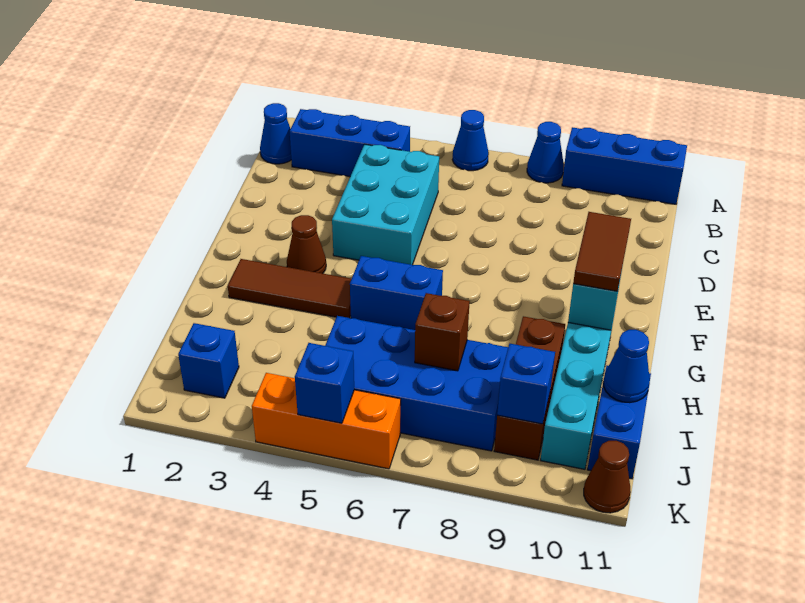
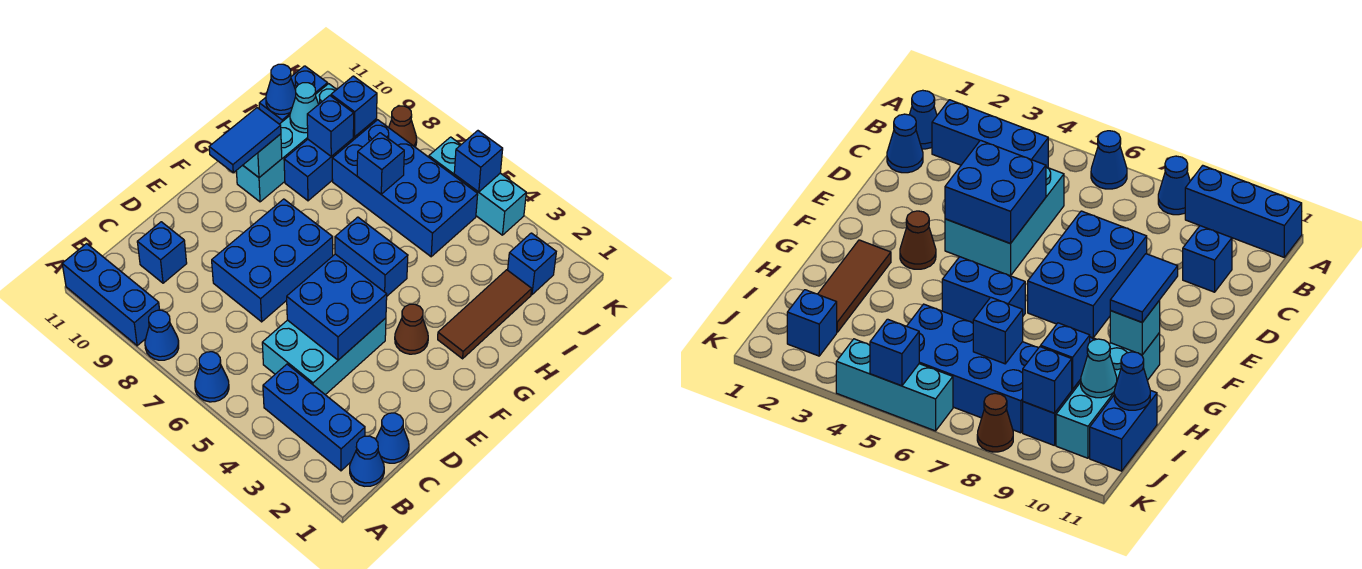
none -> blue cone C1 level 1
none -> blue brick C10 level 1
none -> blue brick D4:E5 level 2
none -> blue brick D7:F8 level 1
brown tile F10:G10 level 3 -> blue tile F10:G10 level 3
brown tile G2:G4 level 1 -> brown tile G2:I2 level 1
brown brick H9:J9 level 1 -> blue brick H9:J9 level 1
brown brick I7 level 2 -> blue brick I7 level 2
none -> blue brick I9 level 2
none -> cyan cone I10 level 2
orange brick K4:K6 level 1 -> cyan brick K4:K6 level 1
brown cone K11 level 1 -> brown cone K8 level 1

